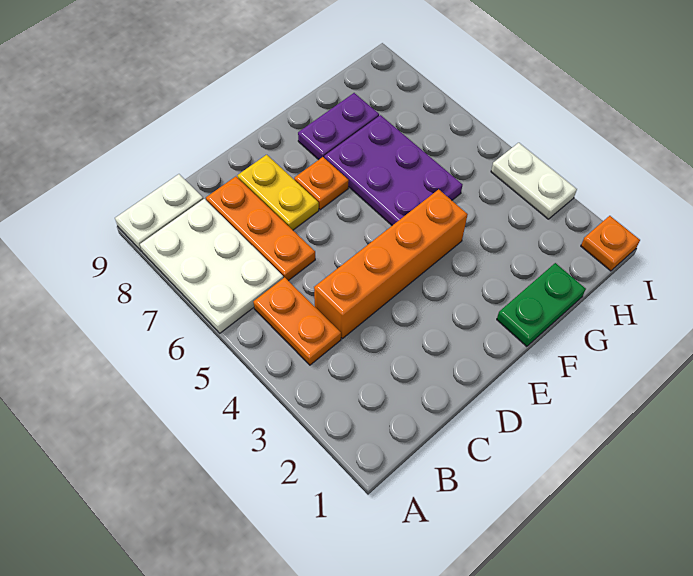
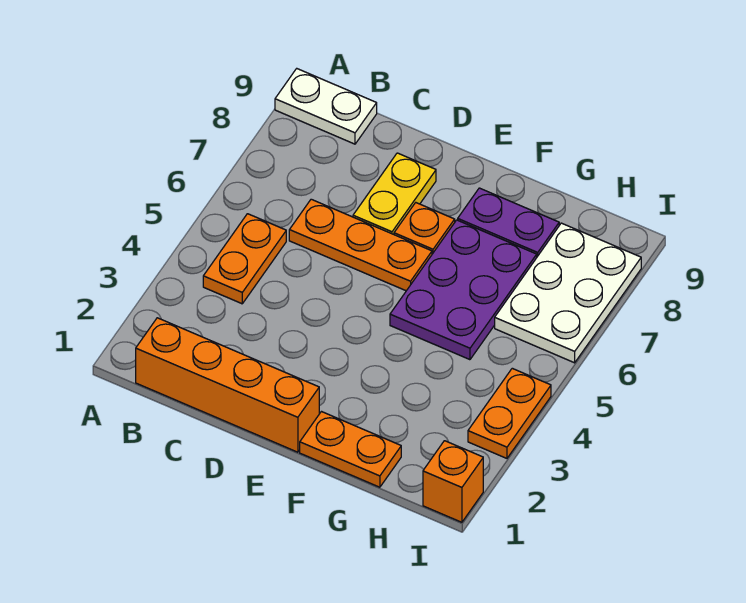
white plate A6:B8 level 1 -> white plate H6:I8 level 1
orange brick C4:F4 level 1 -> orange brick B1:E1 level 1
orange plate C6:C8 level 1 -> orange plate C6:E6 level 1
green plate F1:G1 level 1 -> orange plate F1:G1 level 1
orange plate I1 level 1 -> orange brick I1 level 1
white plate I3:I4 level 1 -> orange plate I3:I4 level 1

